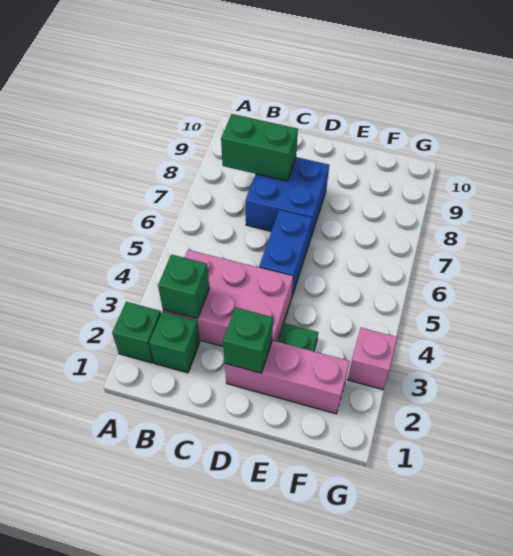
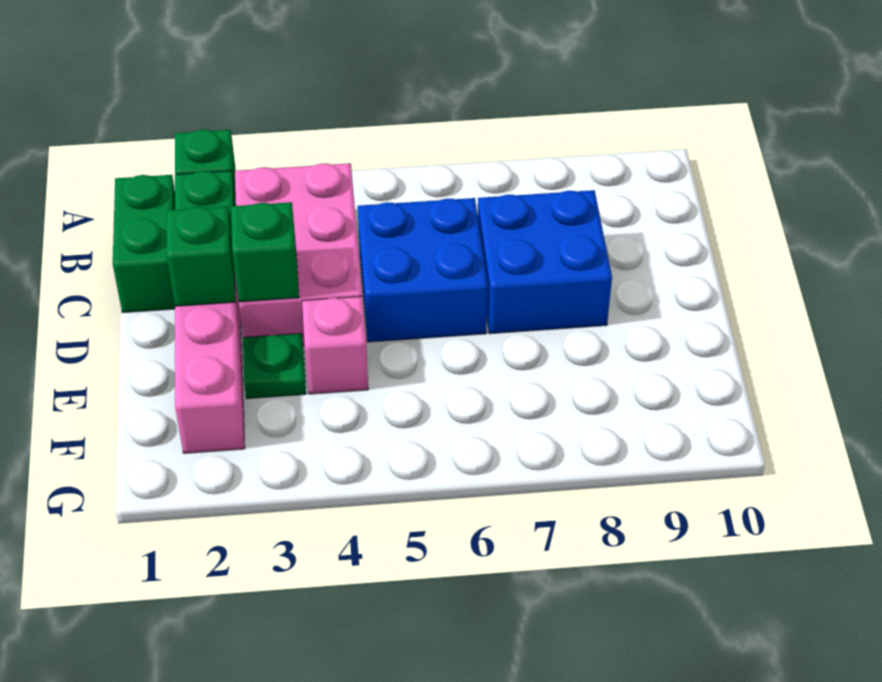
green brick B3 level 2 -> green brick D3 level 2
green brick B8:C8 level 2 -> green brick B1:C1 level 1
blue brick D5:D6 level 1 -> blue brick C5:D6 level 1
pink brick G3 level 1 -> pink brick E4 level 1

